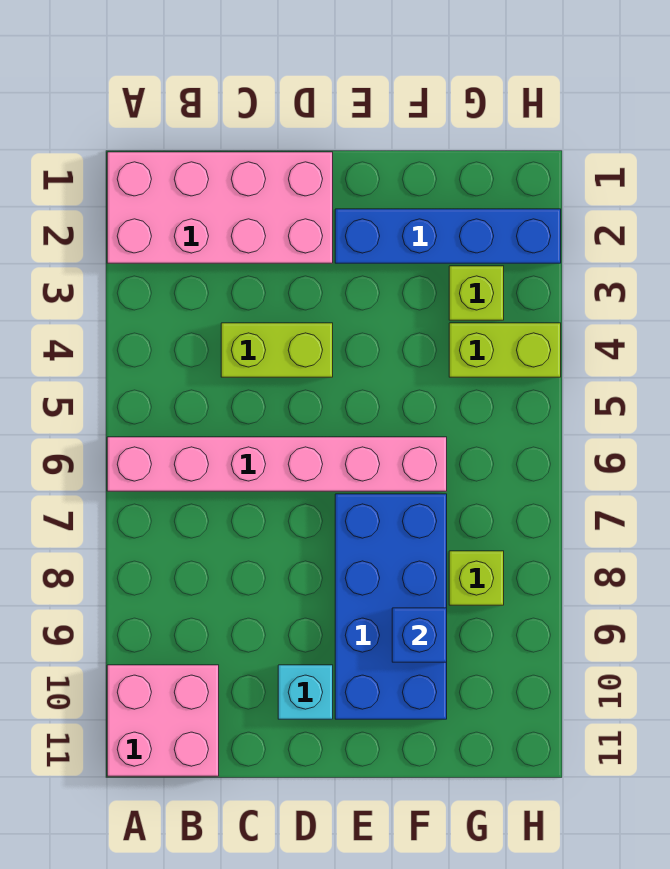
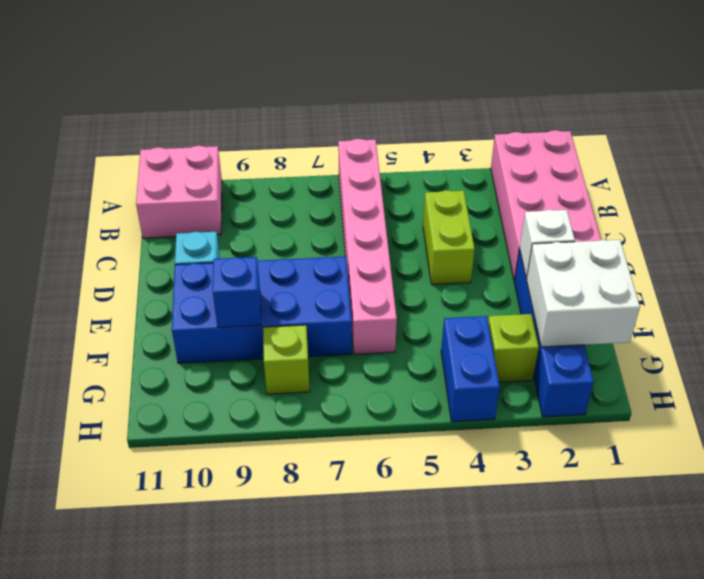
none -> white brick E2 level 2
none -> white brick F1:G2 level 2
lime brick G4:H4 level 1 -> blue brick G4:H4 level 1

